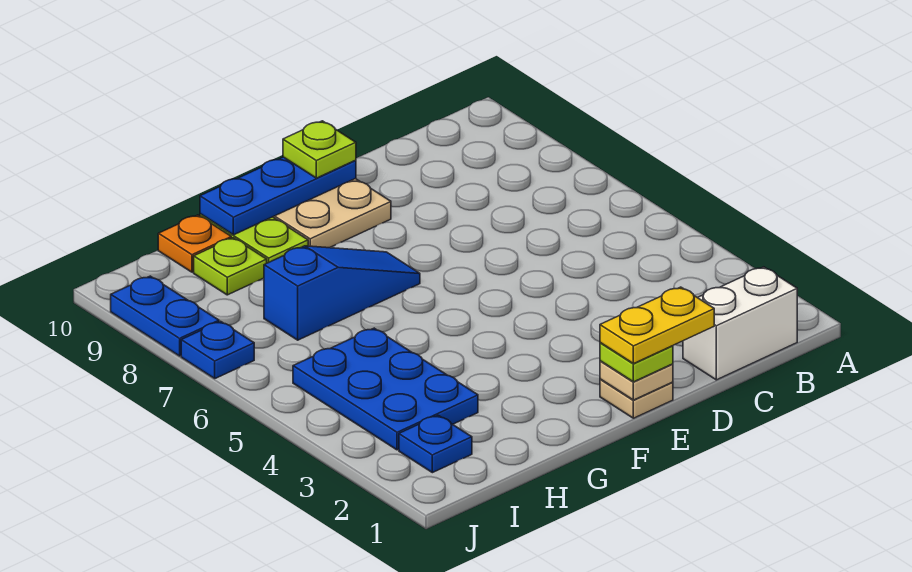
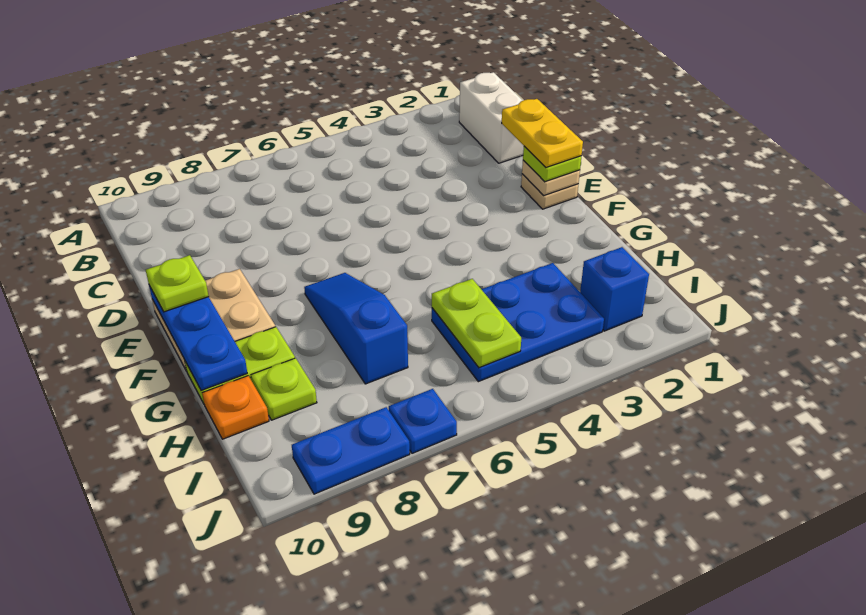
none -> lime plate H5:I5 level 2
blue plate I2 level 1 -> blue brick I2 level 1

